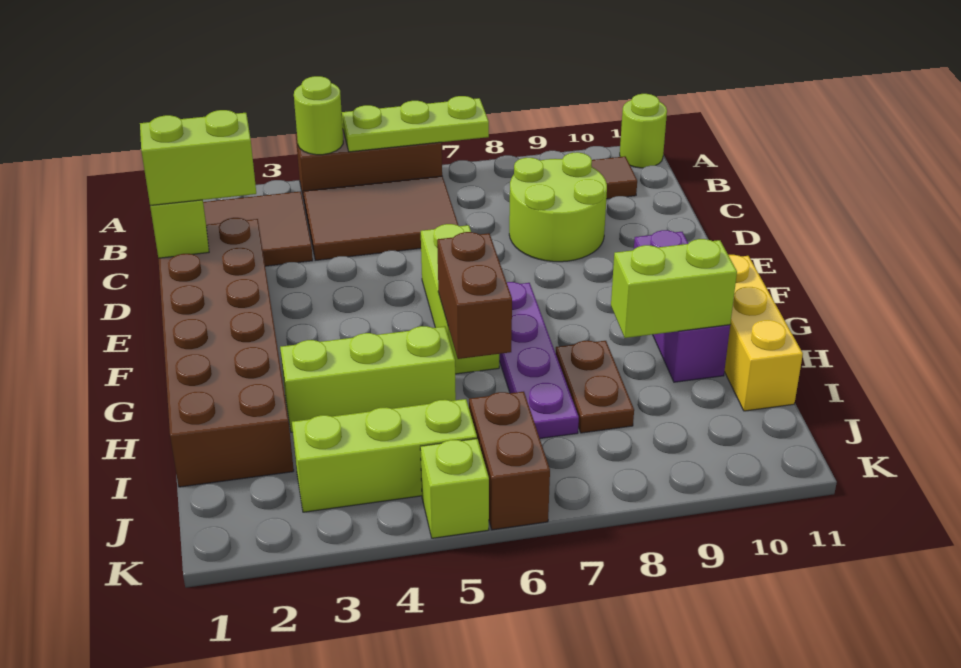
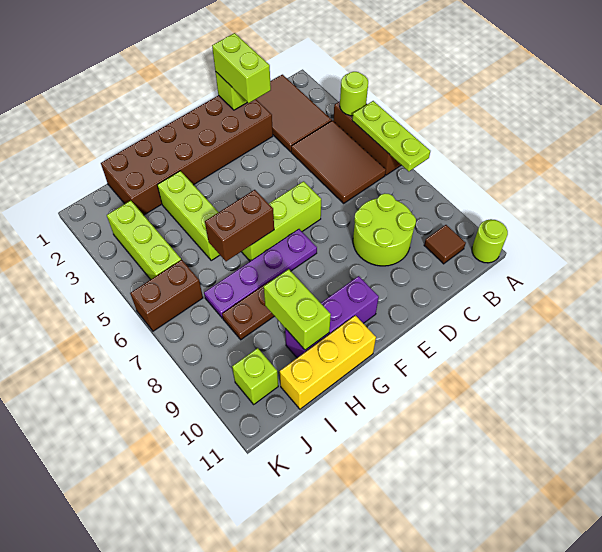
lime brick K5 level 1 -> lime brick J10 level 1

